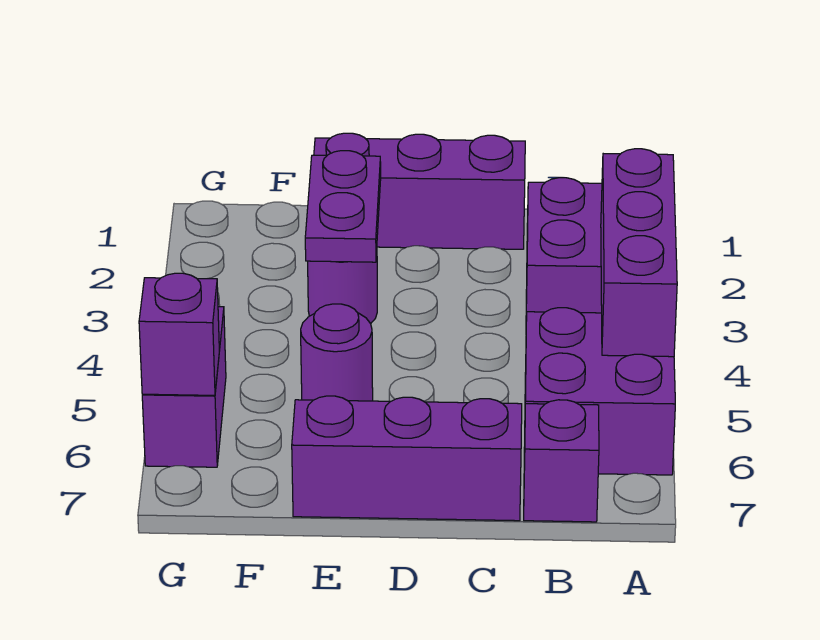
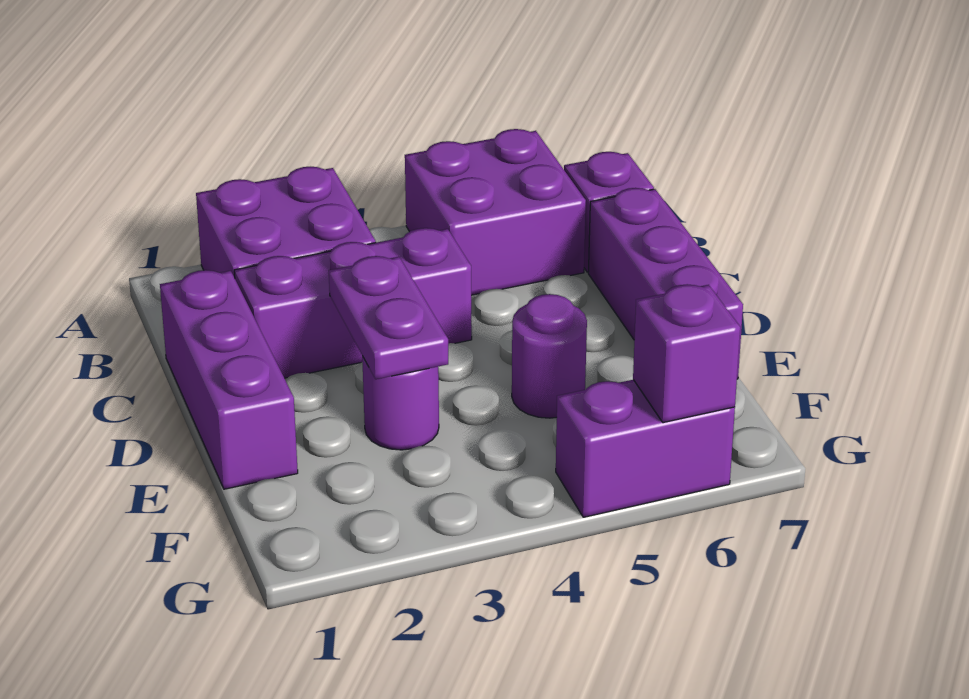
purple brick A3:A5 level 2 -> purple brick C2:C4 level 1
purple plate E2:E3 level 2 -> purple plate D3:E3 level 2

